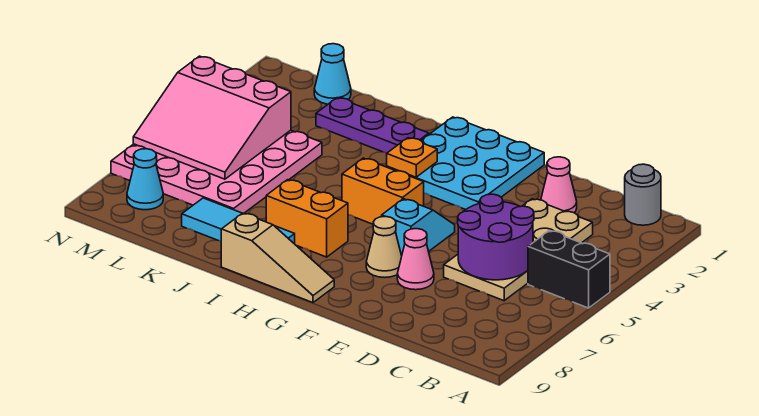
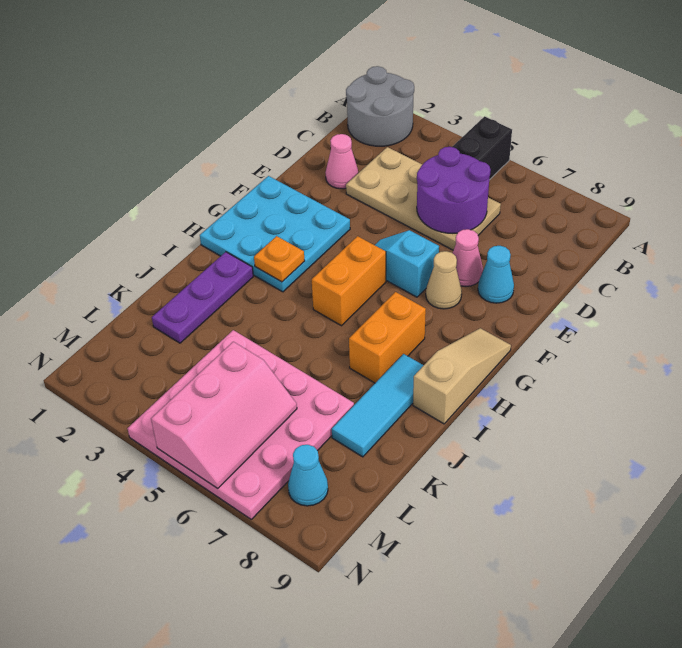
grey round brick B1 level 1 -> grey round brick A1:B2 level 1
cyan cone L1 level 1 -> cyan cone E8 level 1
pink slope L4:N6 level 2 top 4 -> pink slope L5:N6 level 2 top 5

